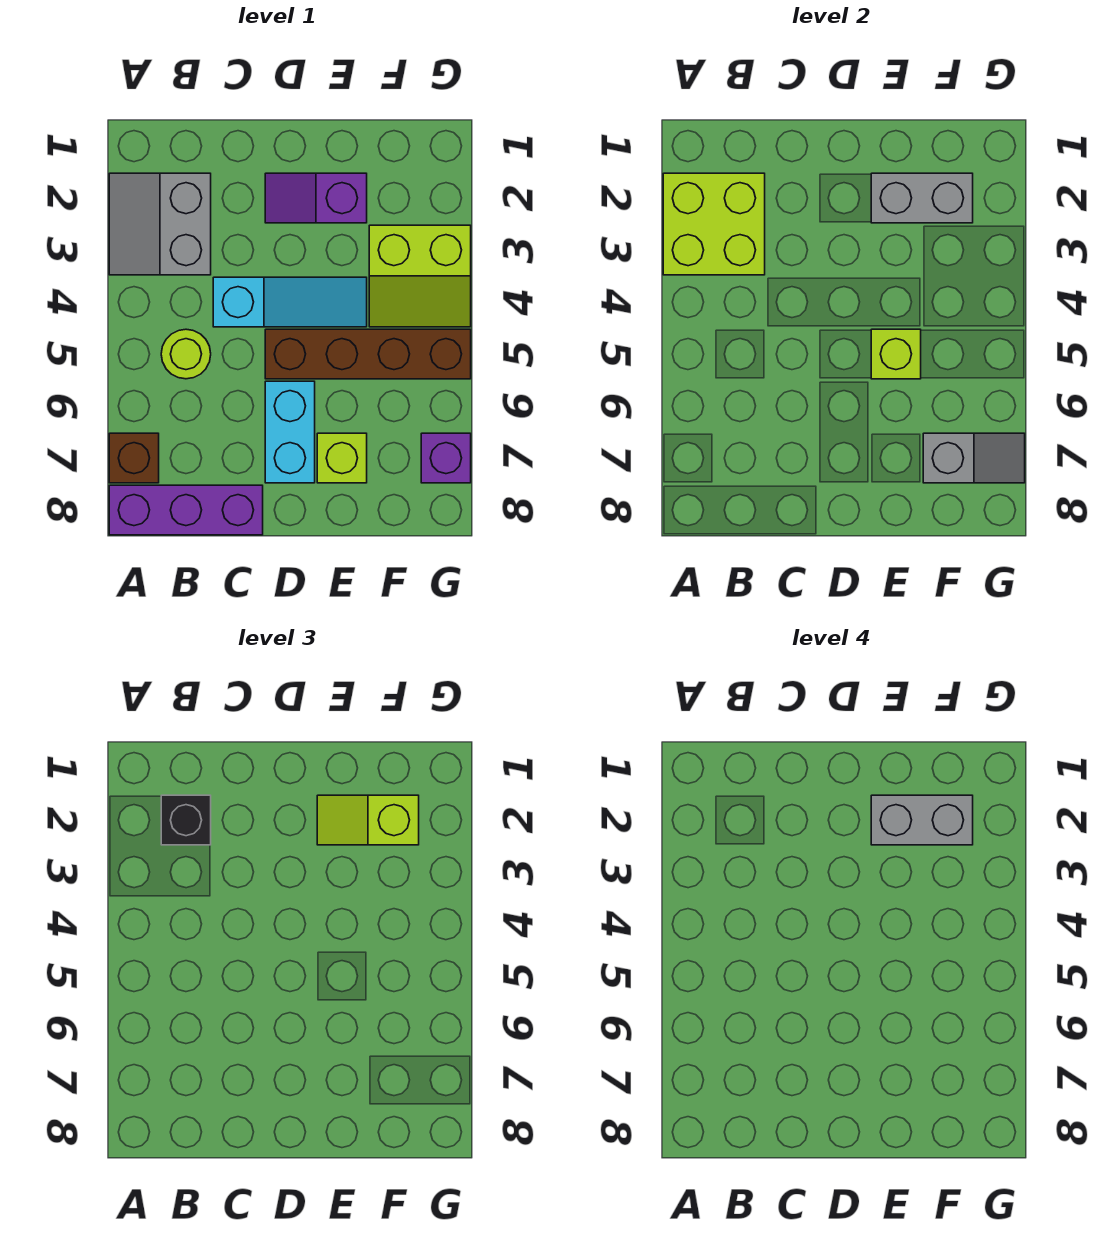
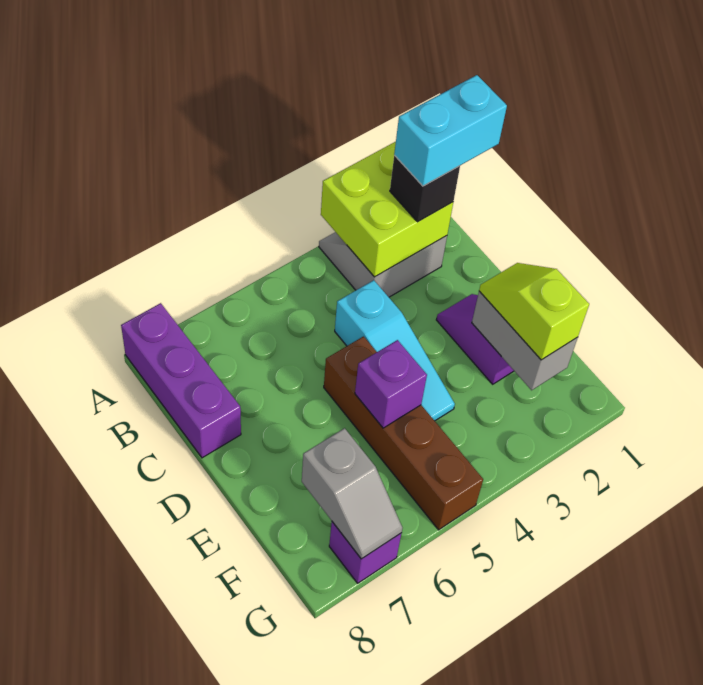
brown brick A7 level 1 -> none
lime round brick B5 level 1 -> none
cyan brick D6:D7 level 1 -> cyan brick B1:B2 level 4
grey brick E2:F2 level 4 -> none
lime brick E5 level 2 -> purple brick E5 level 2
lime brick E7 level 1 -> none
lime slope F3:G4 level 1 top 3 -> none

